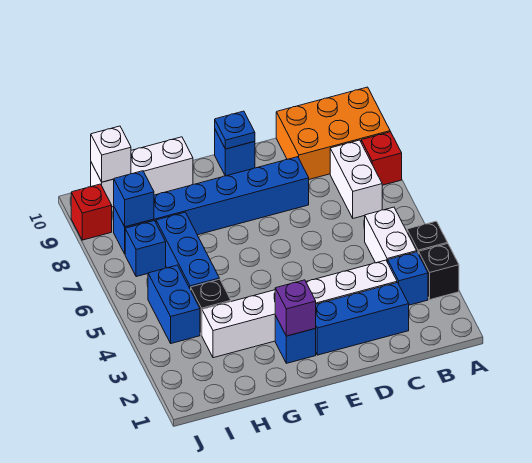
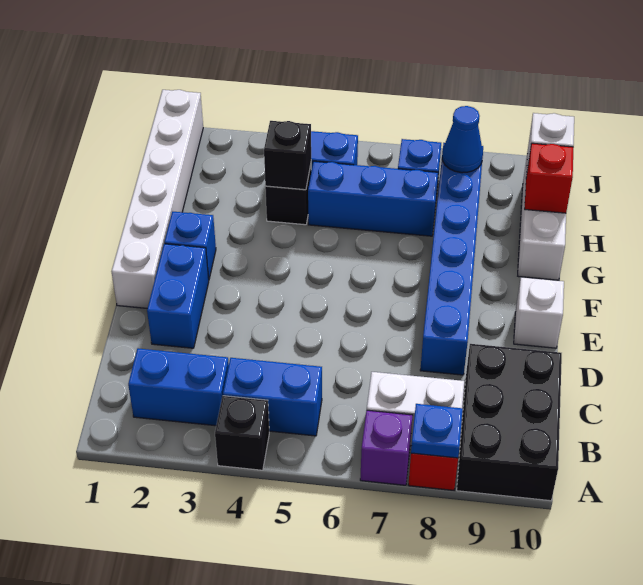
black brick A3 level 1 -> black brick H4 level 2
orange brick A9:C10 level 1 -> black brick A9:C10 level 1
blue brick B3 level 1 -> blue brick B2:B3 level 1
white brick B4:B5 level 1 -> blue brick B4:B5 level 1
blue brick C2:E2 level 1 -> blue brick D2:E2 level 1
white brick C3:H3 level 1 -> white brick E1:J1 level 1
blue brick E10 level 1 -> white brick E10 level 1
blue plate E10 level 2 -> blue plate A8 level 2
purple brick F2 level 2 -> purple brick A7 level 1
blue brick I8 level 2 -> blue cone I8 level 2
red brick J9 level 1 -> red brick H10 level 2

